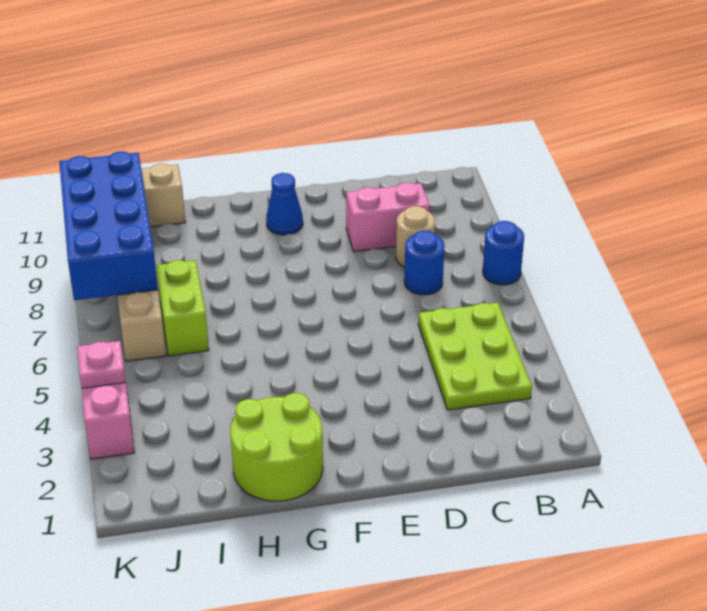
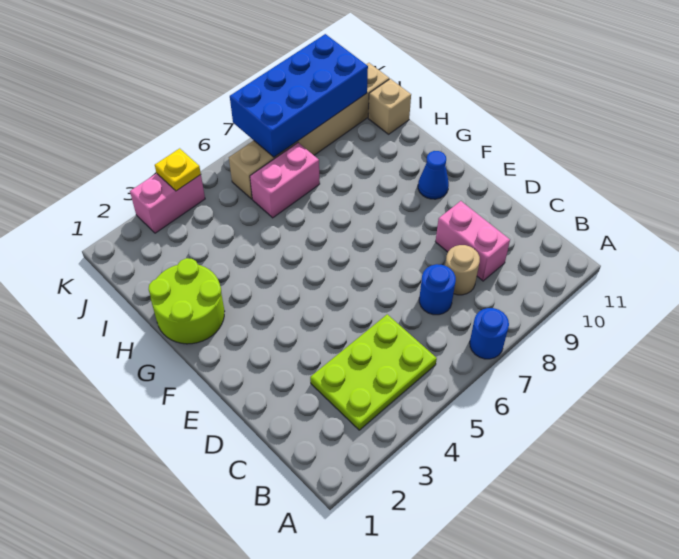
lime brick I6:I7 level 1 -> pink brick I6:I7 level 1
pink plate K4 level 2 -> yellow plate K4 level 2

